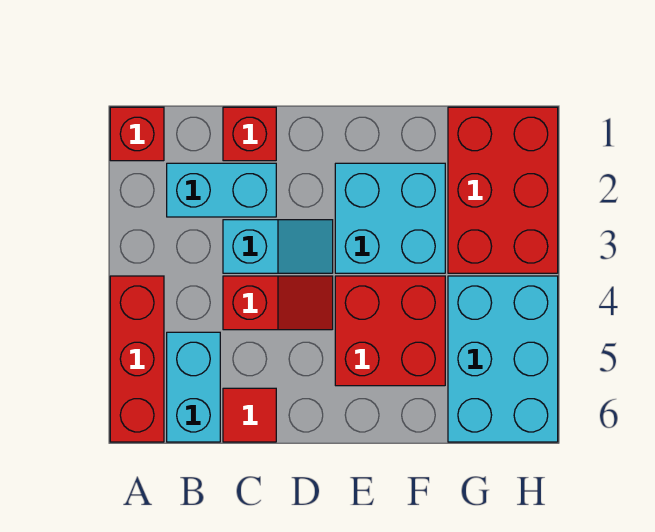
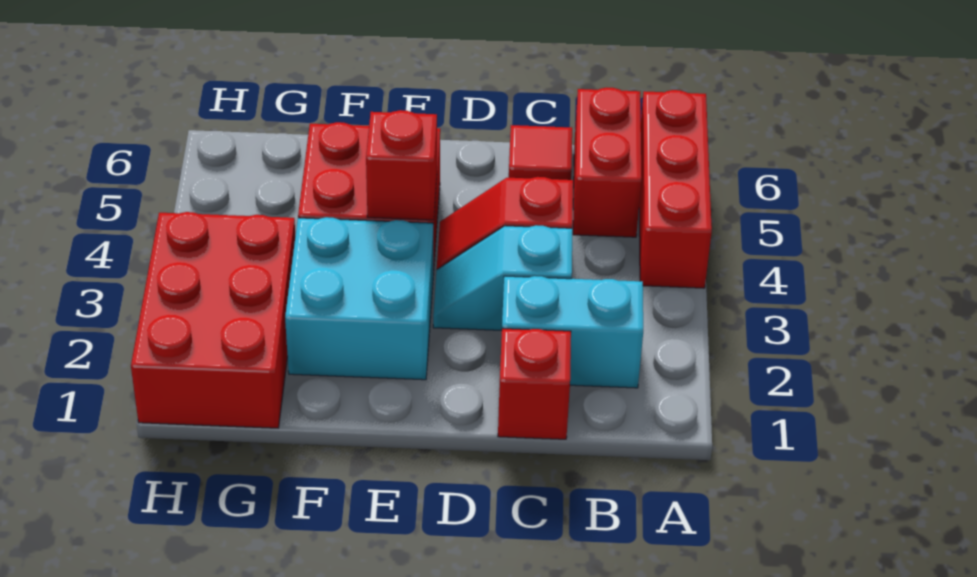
red brick A1 level 1 -> red brick E4 level 2
cyan brick B5:B6 level 1 -> red brick B5:B6 level 1
cyan brick G4:H6 level 1 -> none

